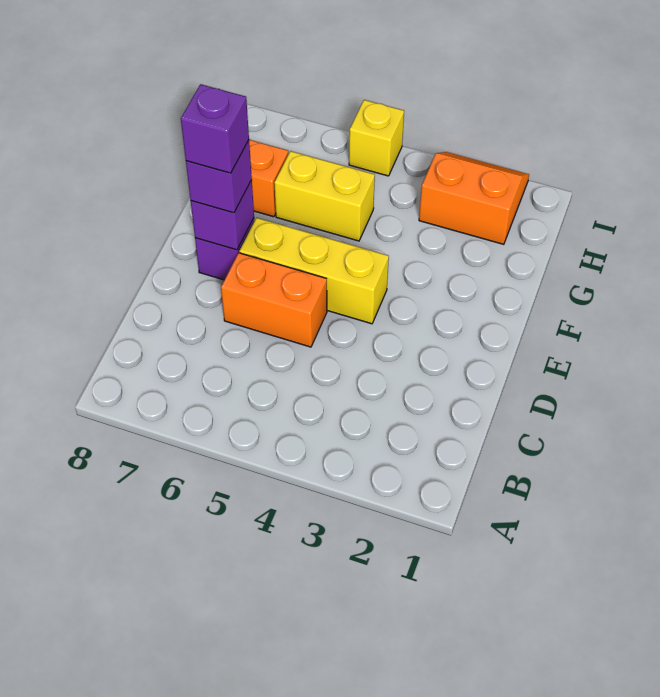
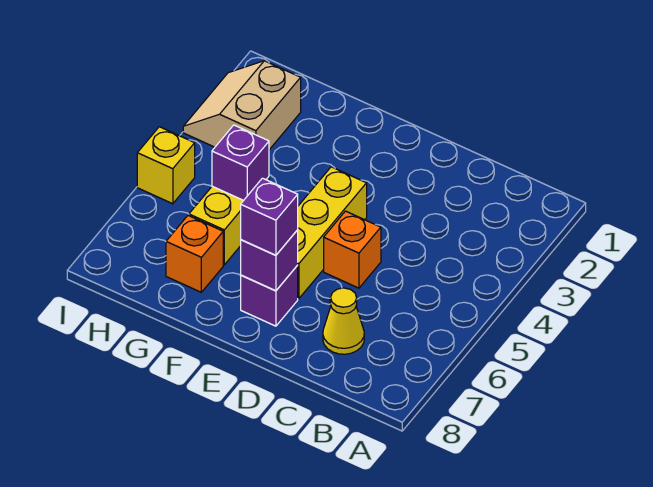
none -> yellow cone C7 level 1
orange brick D5:D6 level 1 -> orange brick D5 level 1
purple brick E7 level 4 -> purple brick G5 level 2
orange slope H2:I3 level 1 top H -> tan slope H2:I3 level 1 top H

